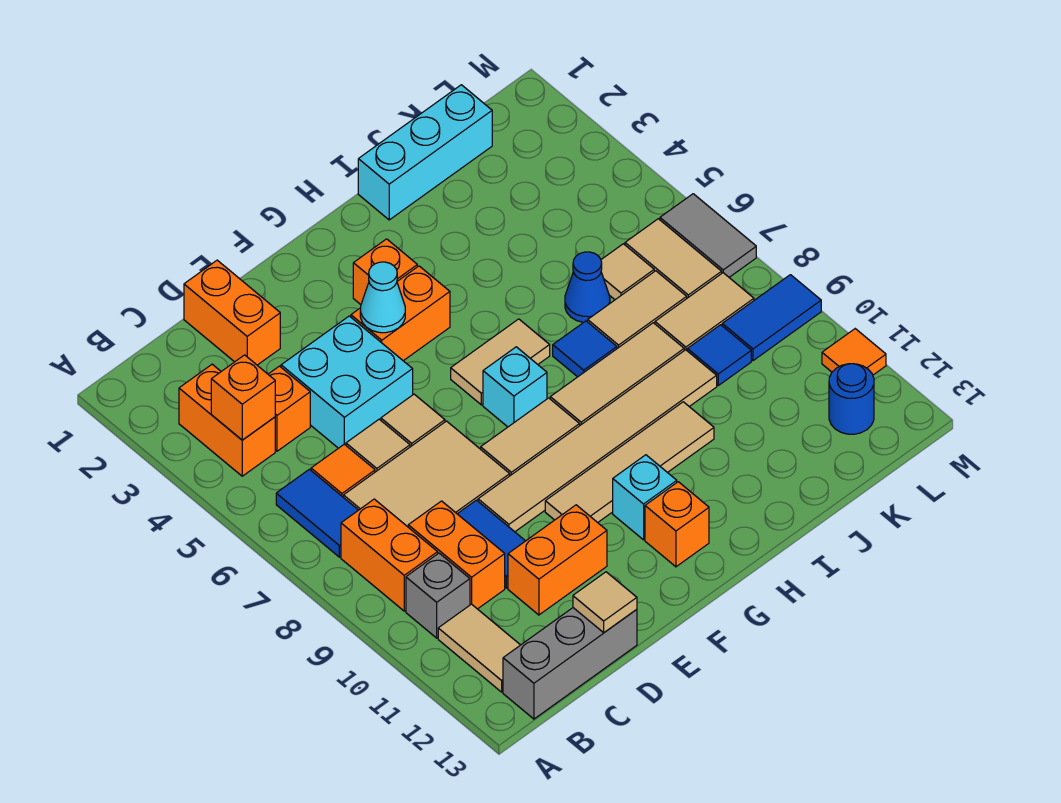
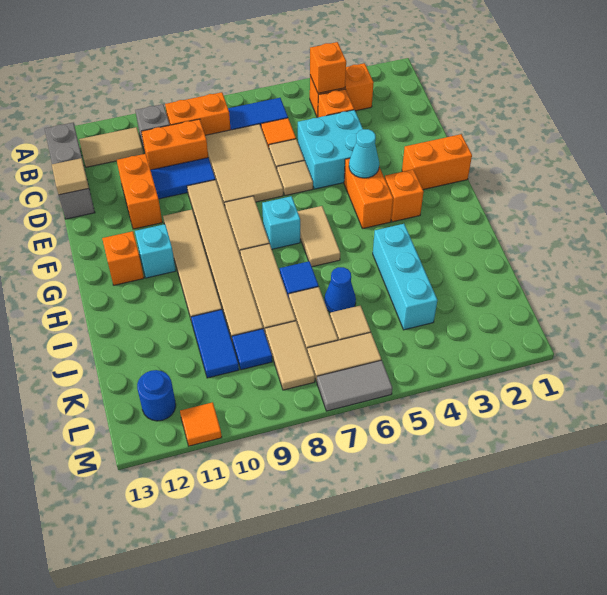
orange brick D1:D2 level 1 -> orange brick F1:F2 level 1
cyan brick I1:K1 level 1 -> cyan brick I4:K4 level 1
blue tile L9:M9 level 1 -> blue tile J10:K10 level 1

